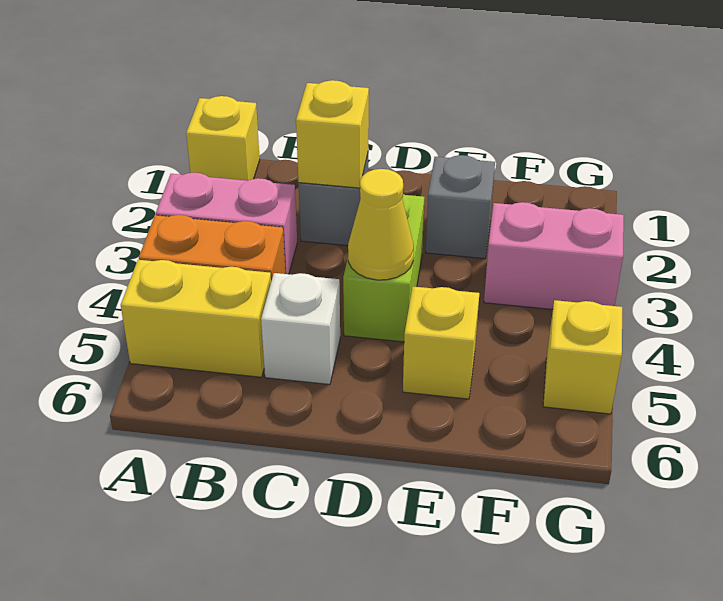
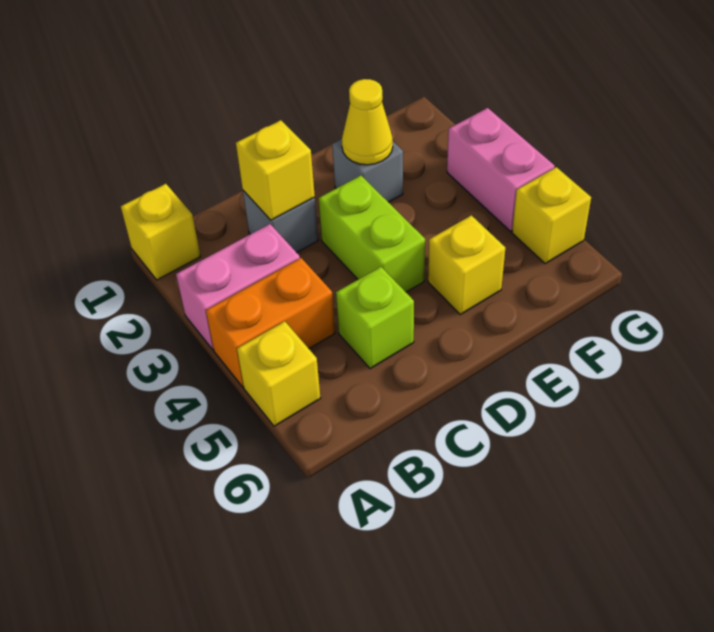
yellow brick A5:B5 level 1 -> yellow brick A5 level 1
white brick C5 level 1 -> lime brick C5 level 1
yellow cone D4 level 2 -> yellow cone E2 level 2
pink brick F3:G3 level 1 -> pink brick G3:G4 level 1

